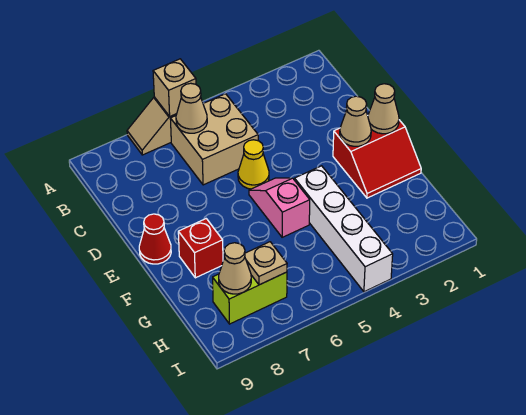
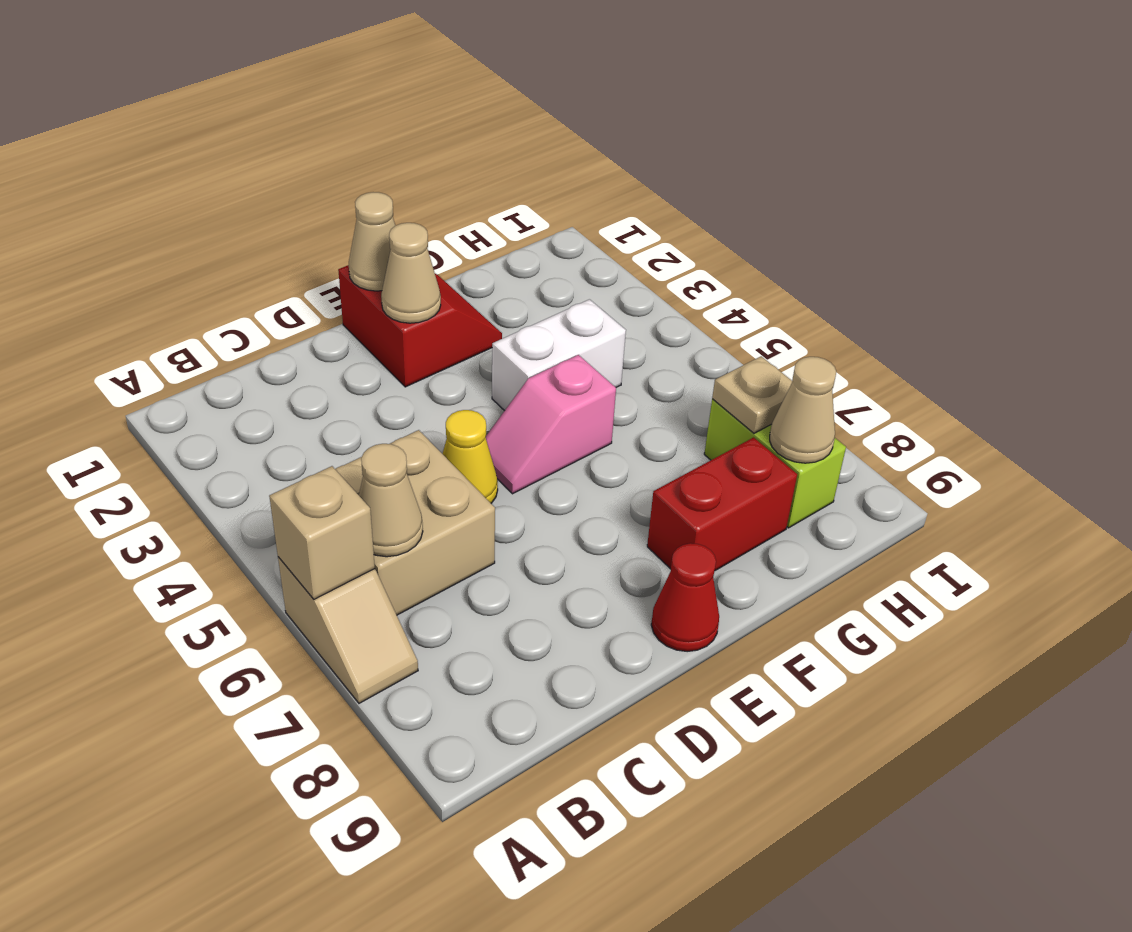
white brick F4:I4 level 1 -> white brick F4:G4 level 1
red brick F8 level 1 -> red brick F8:G8 level 1

